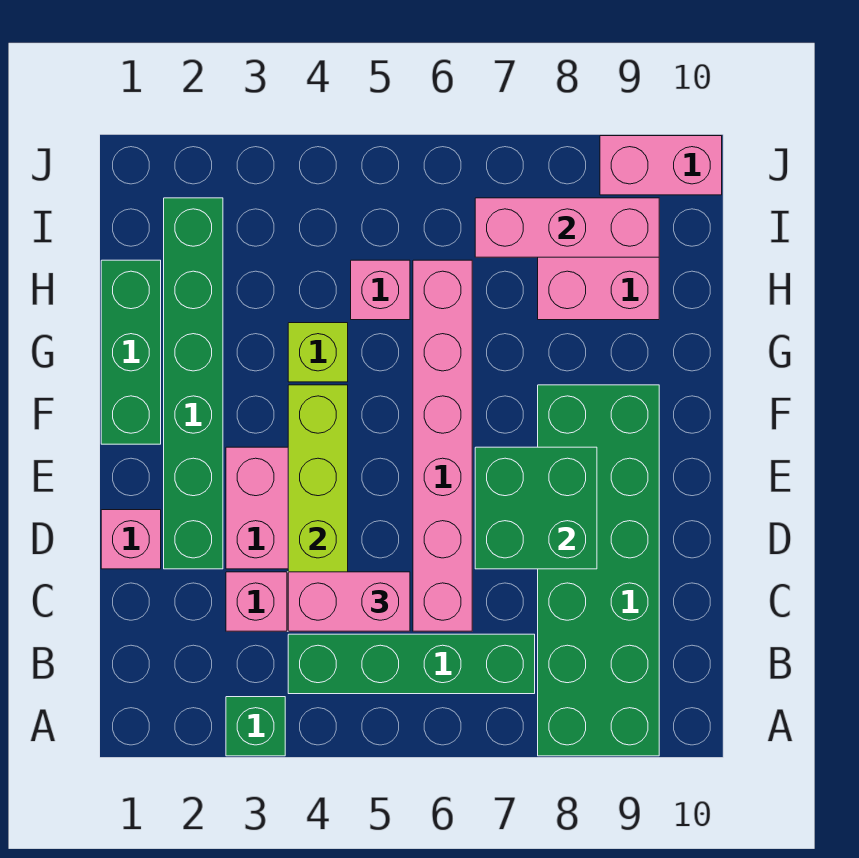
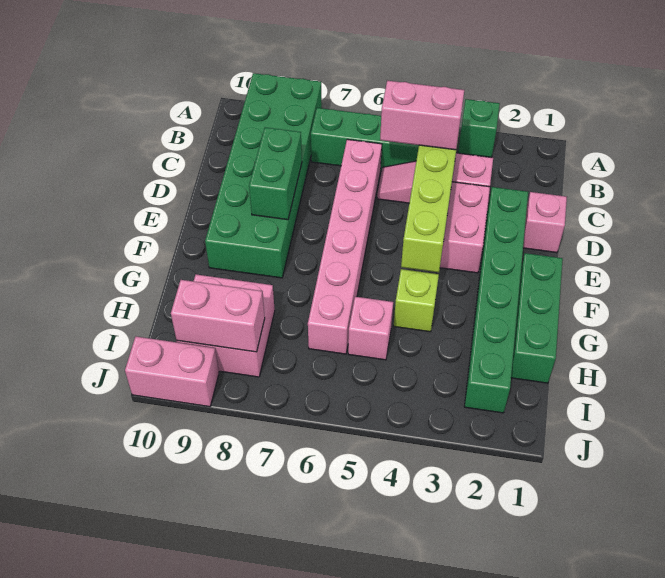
green brick D7:E8 level 2 -> green brick D8:E8 level 2
pink brick I7:I9 level 2 -> pink brick I8:I9 level 2

